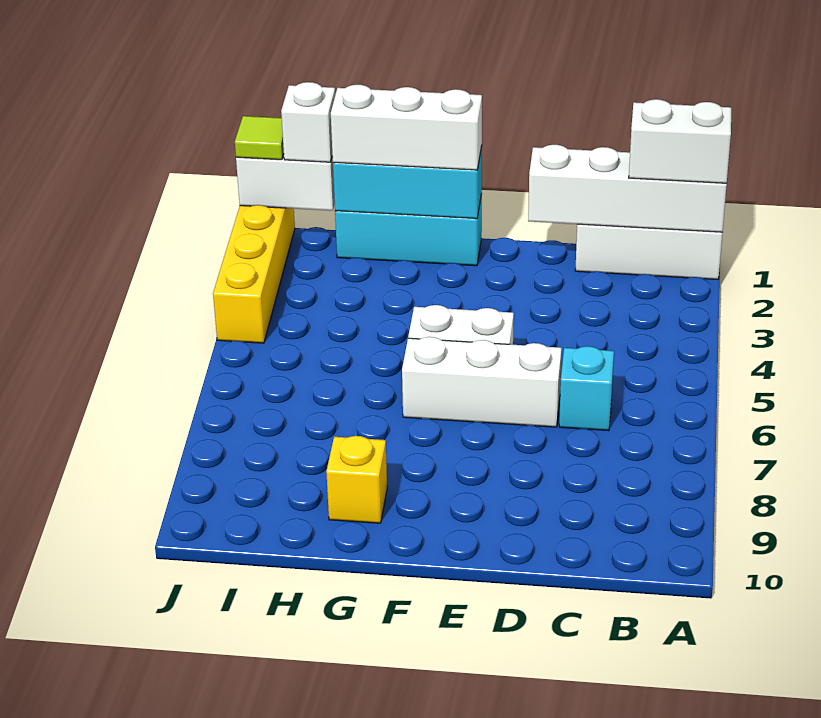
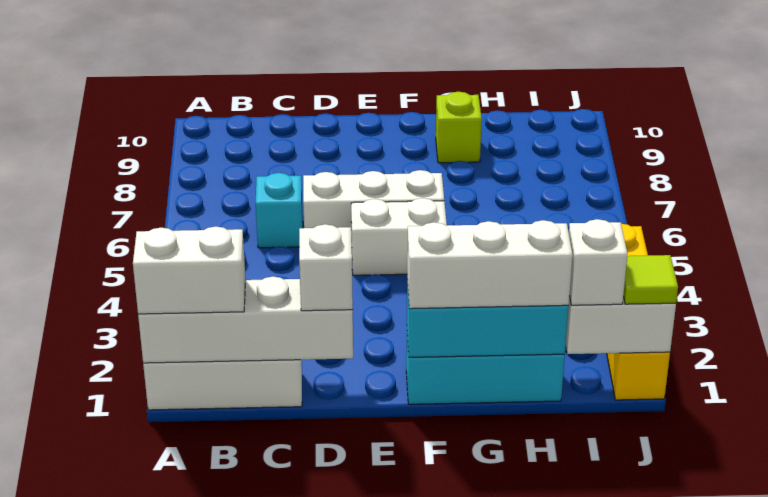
none -> white brick D1 level 3
yellow brick G9 level 1 -> lime brick G9 level 1

